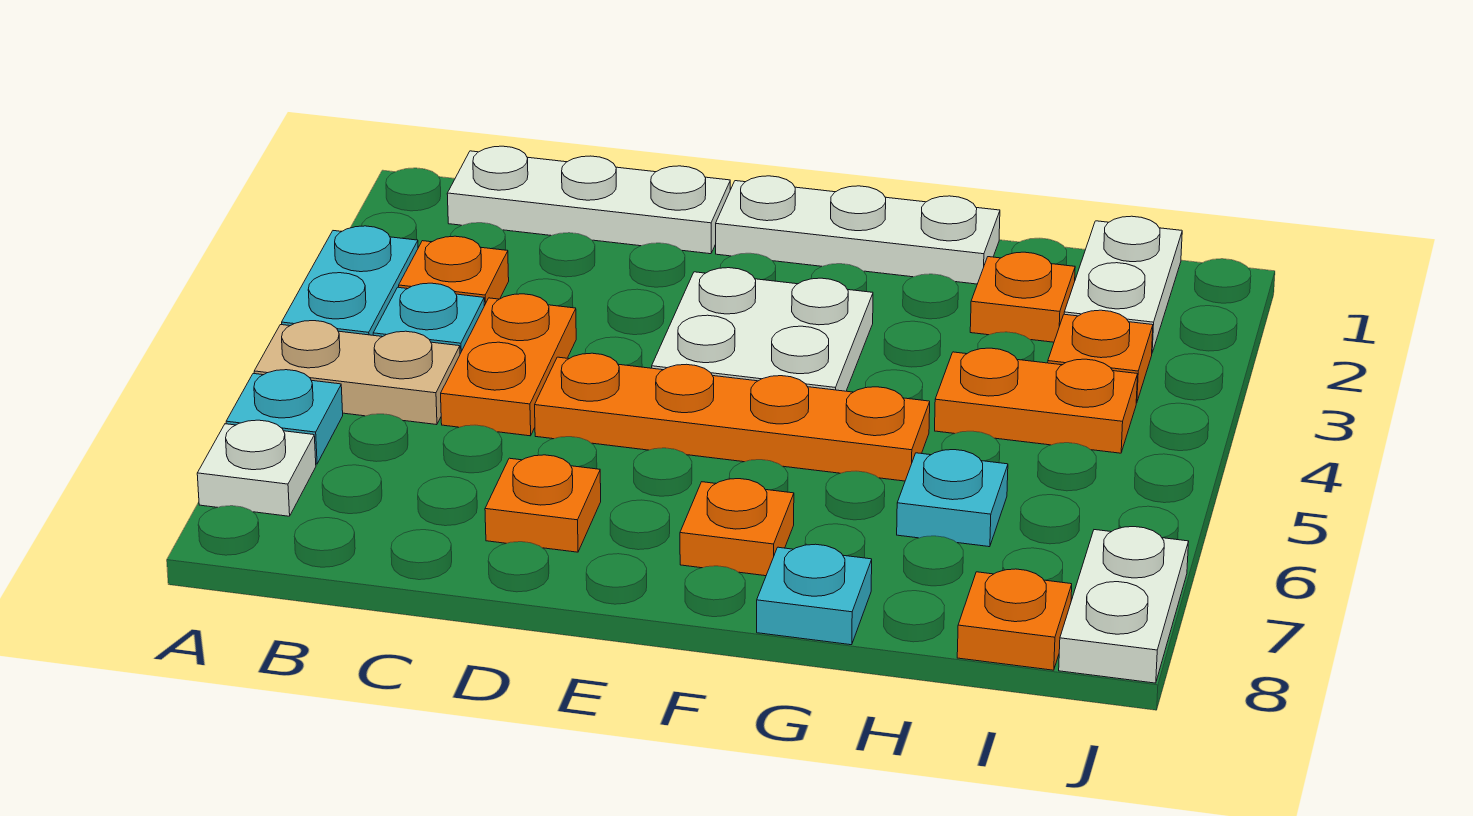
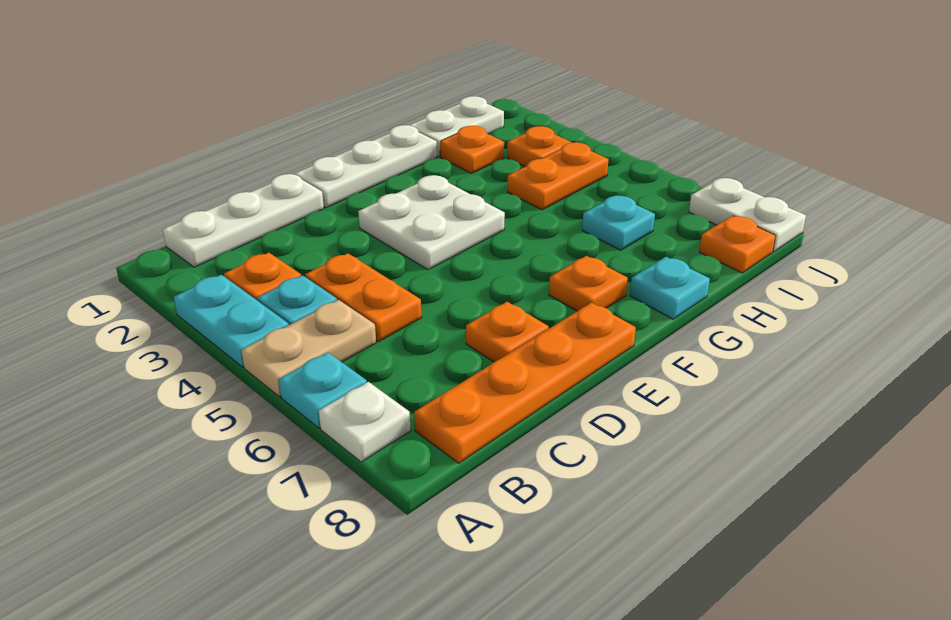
orange plate D5:G5 level 1 -> orange plate B8:E8 level 1
white plate I1:I2 level 1 -> white plate H1:I1 level 1

